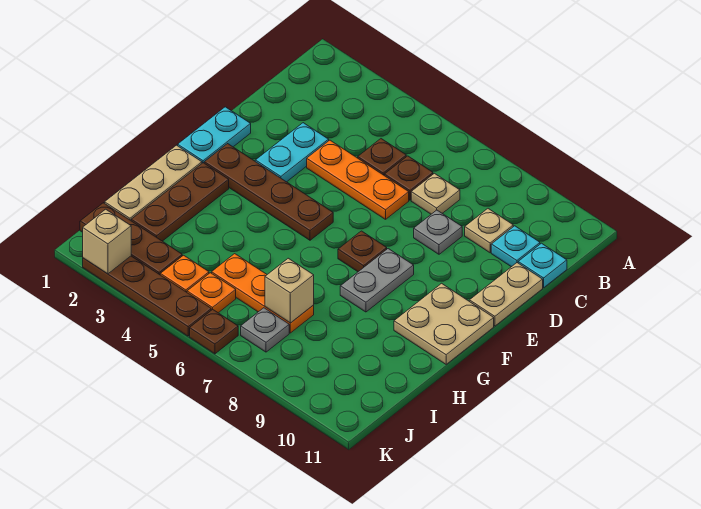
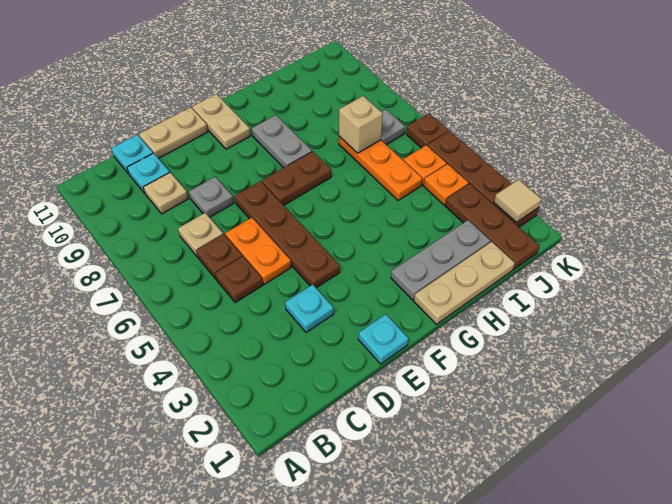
cyan plate D3:E3 level 1 -> cyan plate D3 level 1
orange plate D4:D6 level 1 -> orange plate D5:D6 level 1
cyan plate E1:F1 level 1 -> cyan plate E1 level 1
brown plate F2:F5 level 1 -> brown plate E4:E7 level 1
brown plate F7 level 1 -> brown plate F7:G7 level 1
grey plate F8:G8 level 1 -> grey plate G8:G9 level 1
tan plate F10:G11 level 1 -> tan plate F10:F11 level 1
brown plate G2:I2 level 1 -> grey plate G2:I2 level 1
tan brick K2 level 2 -> tan tile K2 level 2

